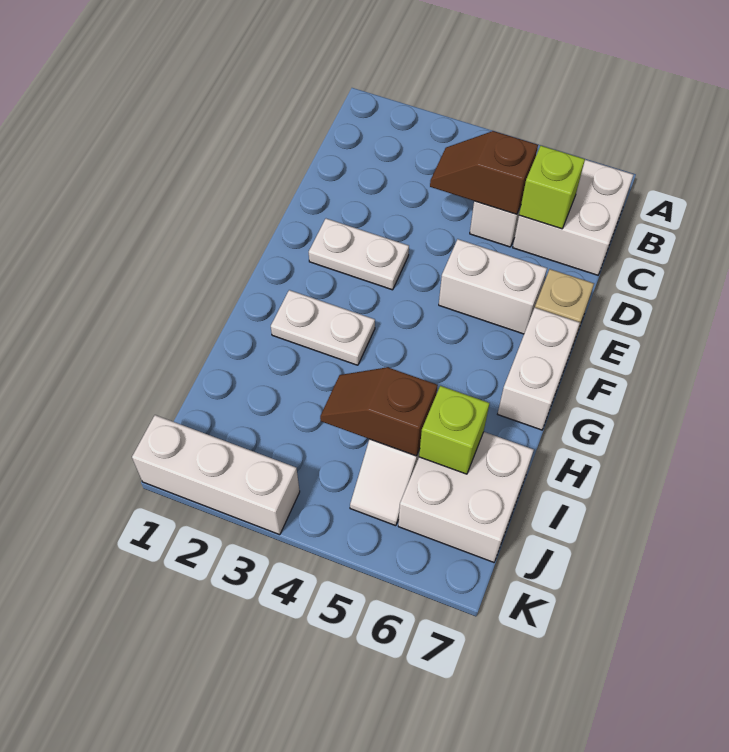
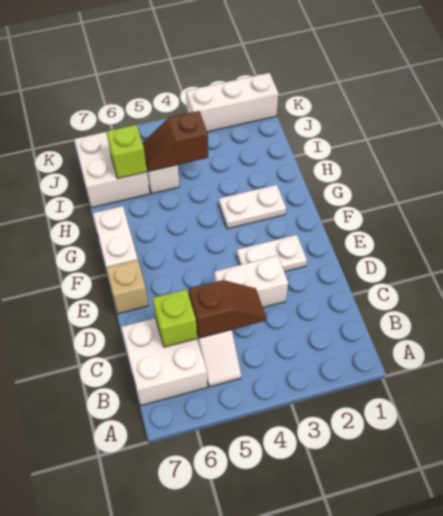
white brick E5:E6 level 1 -> white brick D3:D4 level 1
brown slope I4:I5 level 2 top 5 -> brown slope I4:I5 level 2 top 4

